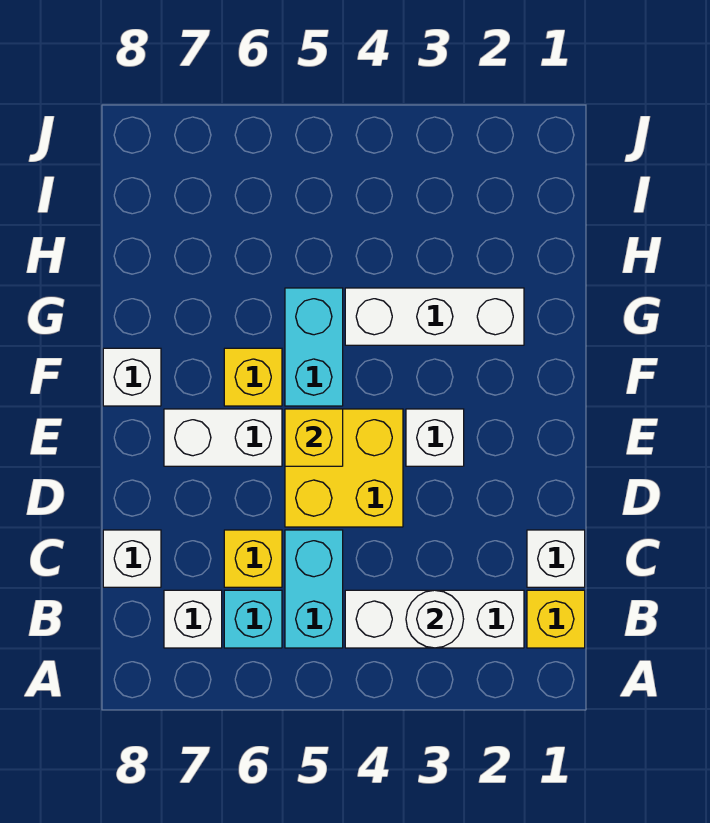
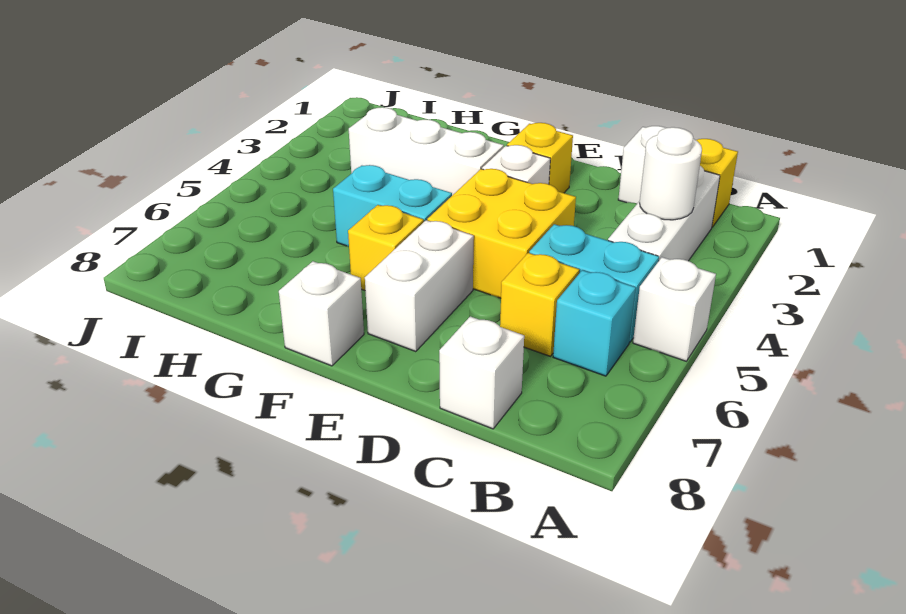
white brick B7 level 1 -> white brick A5 level 1
yellow brick E5 level 2 -> yellow brick E2 level 1
white brick G2:G4 level 1 -> white brick F3:H3 level 1

